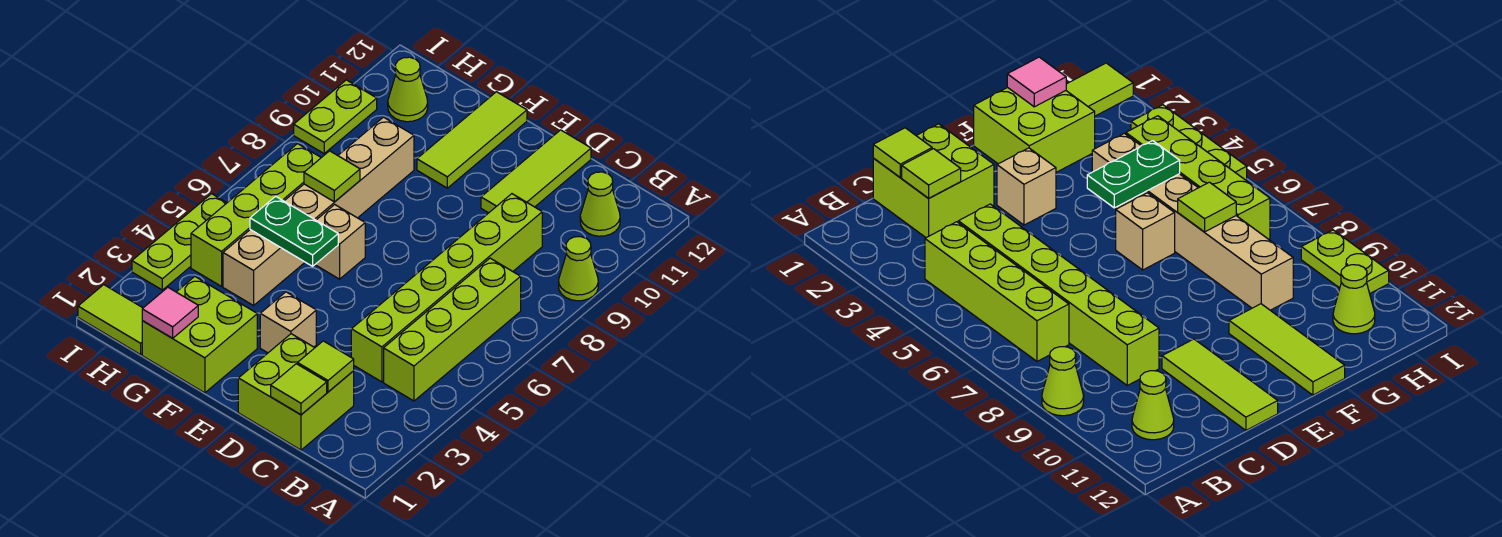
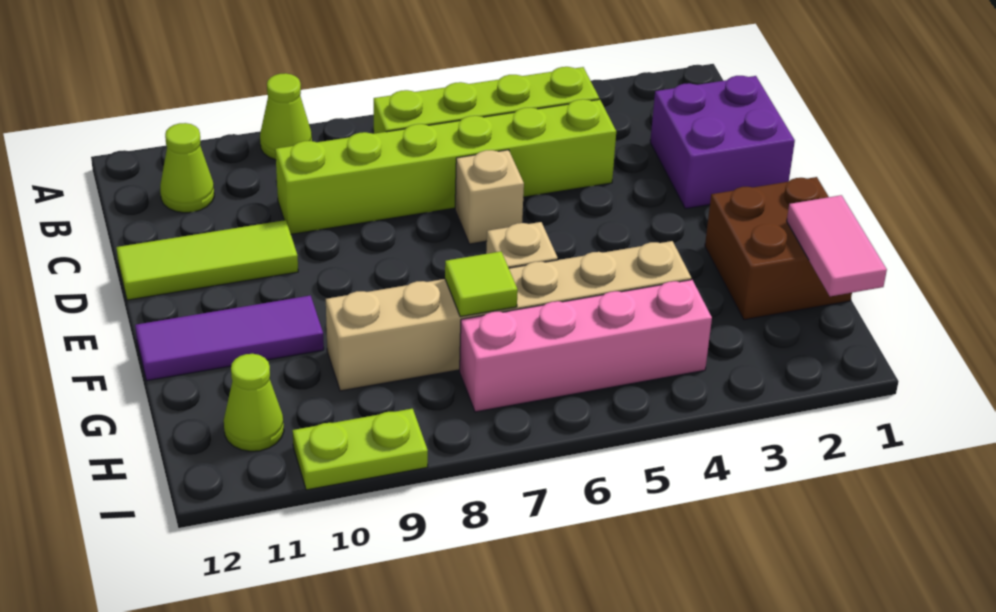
lime brick C1:D2 level 1 -> purple brick C1:D2 level 1
lime tile C1 level 2 -> none
lime tile C2 level 2 -> none
tan brick E3 level 1 -> tan brick D6 level 1
lime brick F1:G2 level 1 -> brown brick F1:G2 level 1
green plate F5:G5 level 2 -> none
lime tile F10:F12 level 1 -> purple tile F10:F12 level 1
pink tile G1 level 2 -> pink tile G1:H1 level 2
lime tile H1:I1 level 1 -> none
lime brick H4:H7 level 1 -> pink brick H4:H7 level 1
lime plate I3:I5 level 1 -> none

